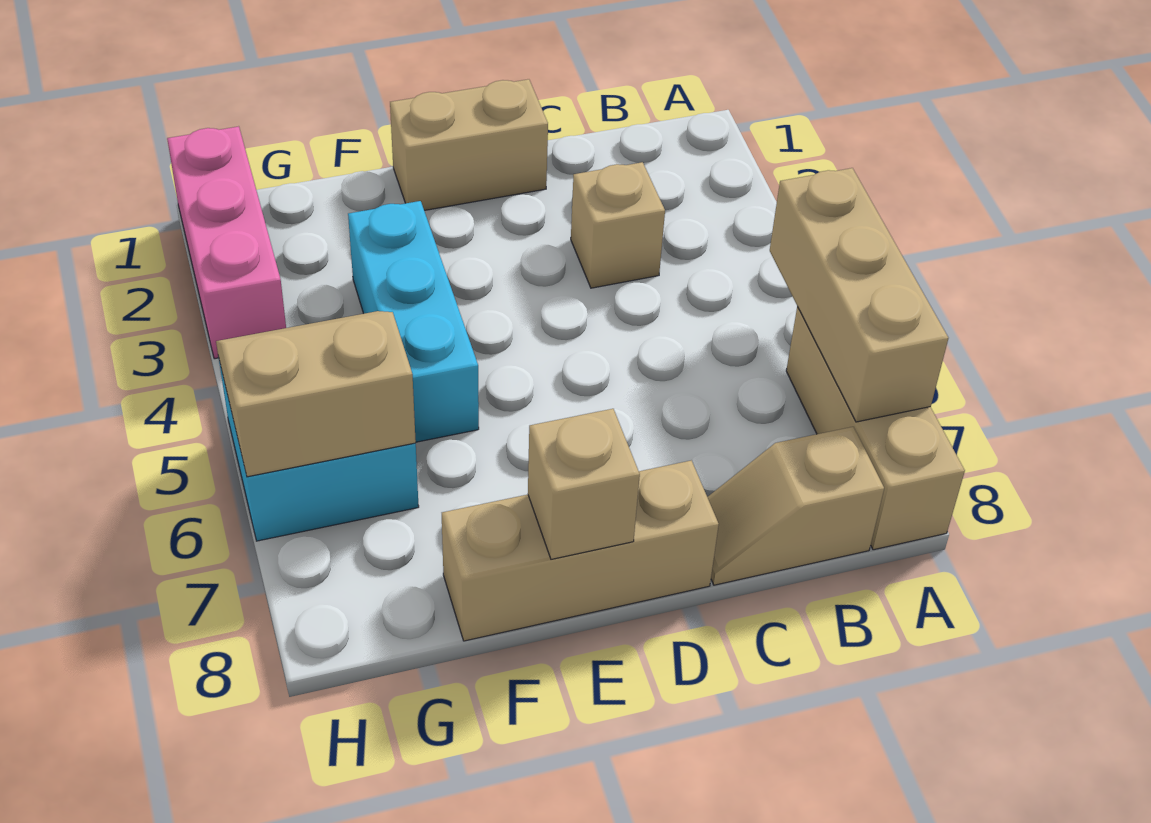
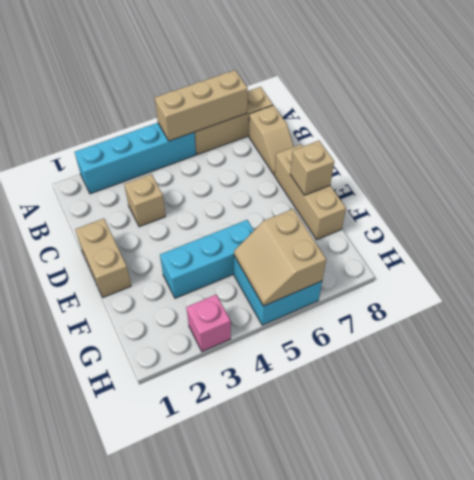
none -> cyan brick A2:A5 level 1
pink brick H1:H3 level 1 -> pink brick H3 level 1

